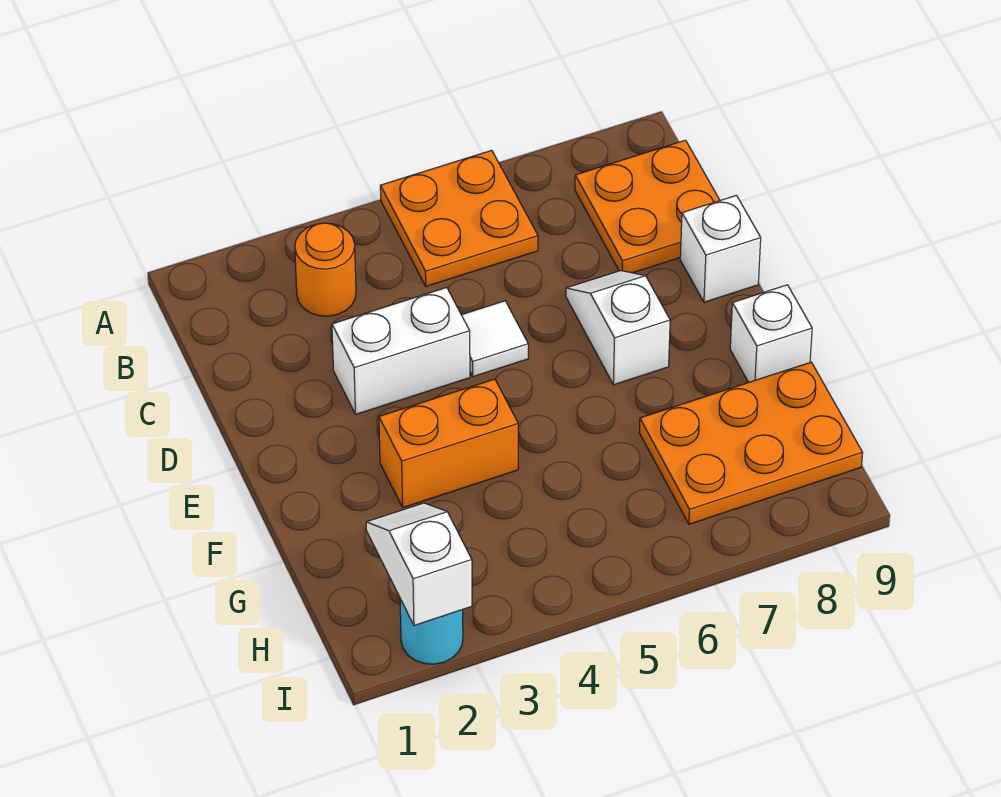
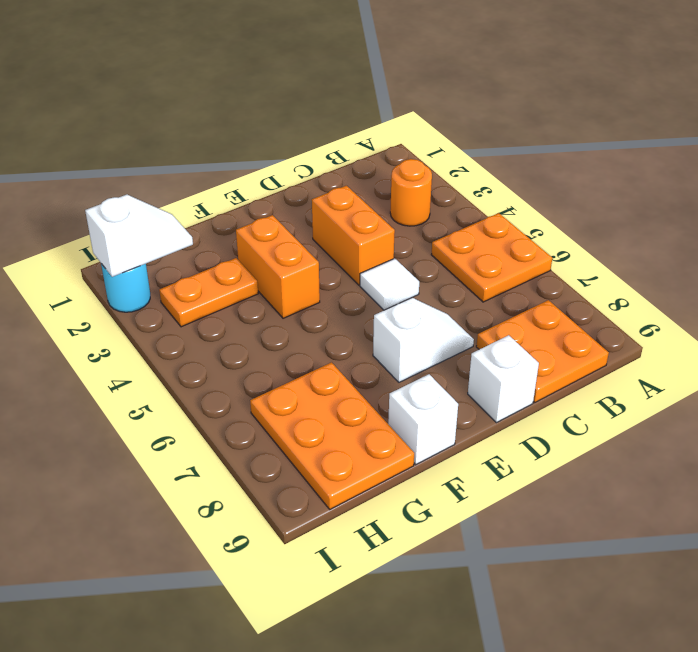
white brick D3:D4 level 1 -> orange brick D3:D4 level 1
none -> orange plate G3:H3 level 1

